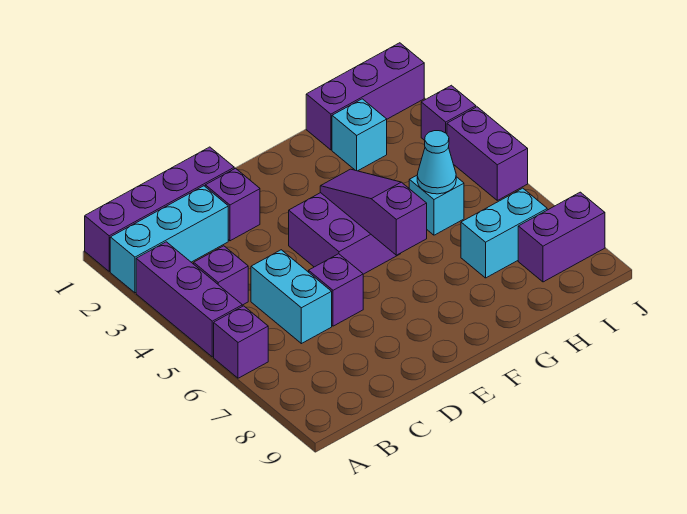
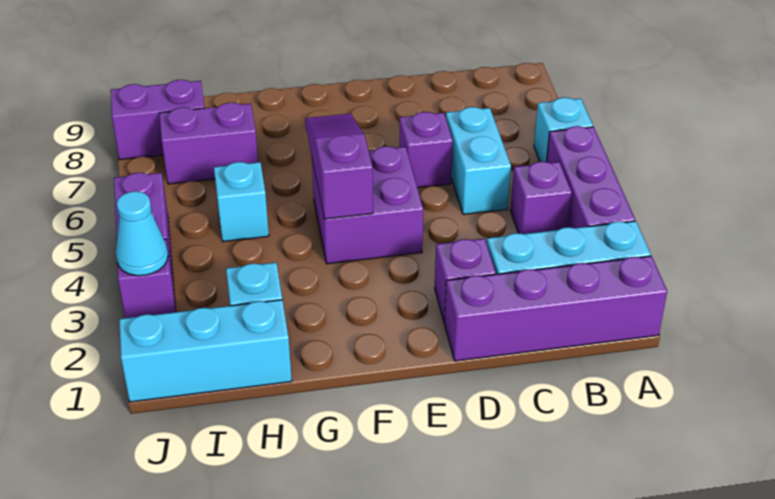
purple brick A6 level 1 -> cyan brick A6 level 1
purple slope F4:F6 level 2 top 6 -> purple slope F4:F6 level 2 top 4
purple brick H1:J1 level 1 -> cyan brick H1:J1 level 1
cyan cone H5 level 2 -> cyan cone J3 level 2
cyan brick H7:I7 level 1 -> purple brick H7:I7 level 1

